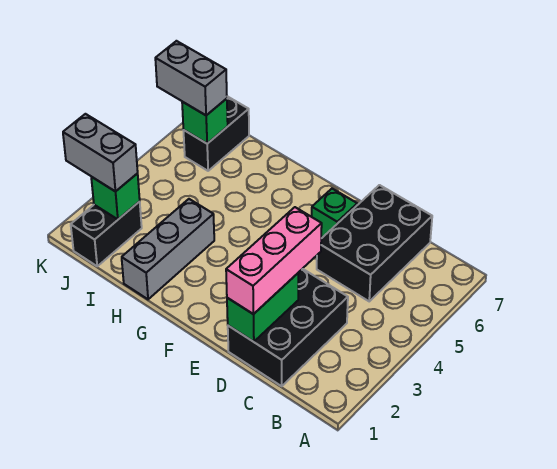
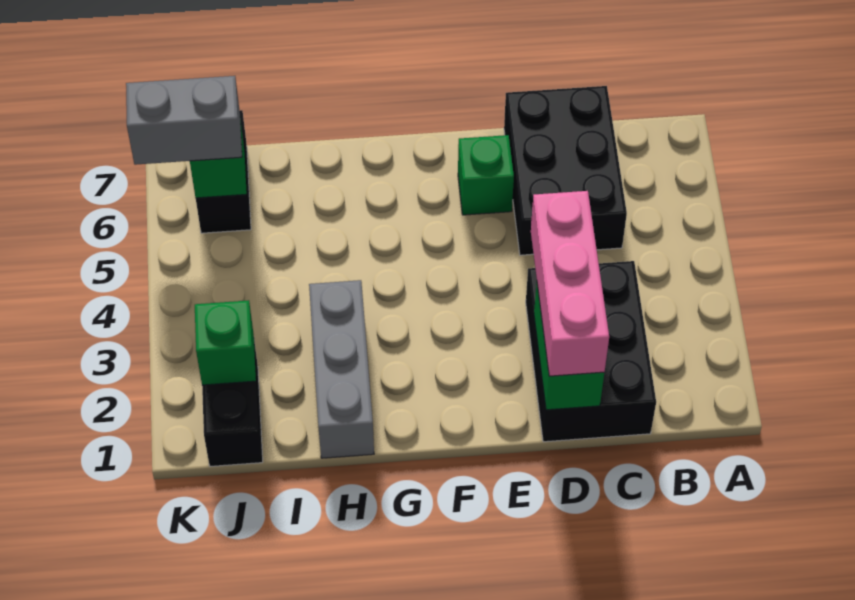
grey brick J2:K2 level 3 -> none

